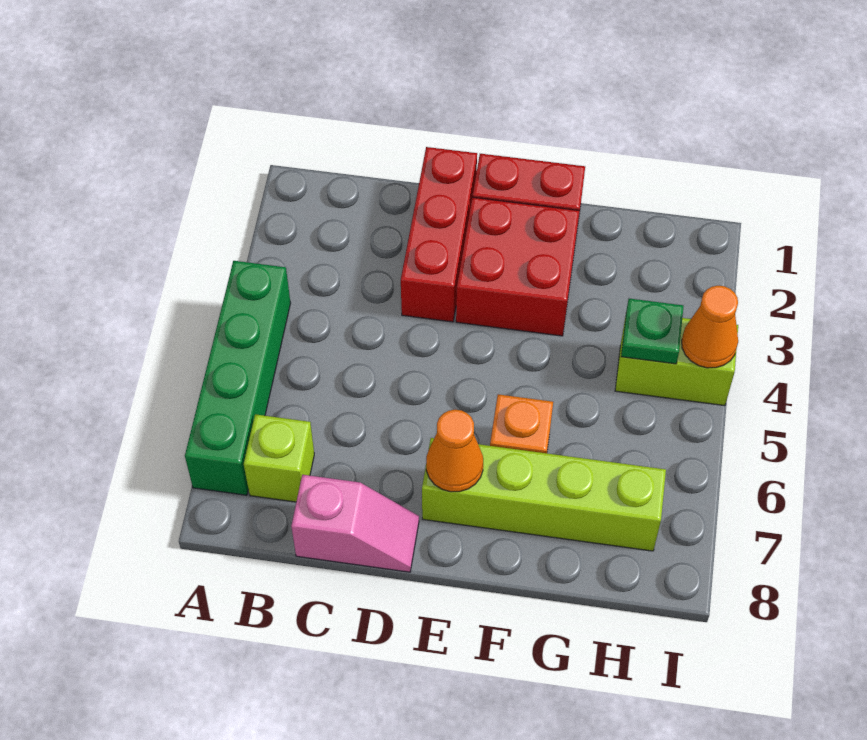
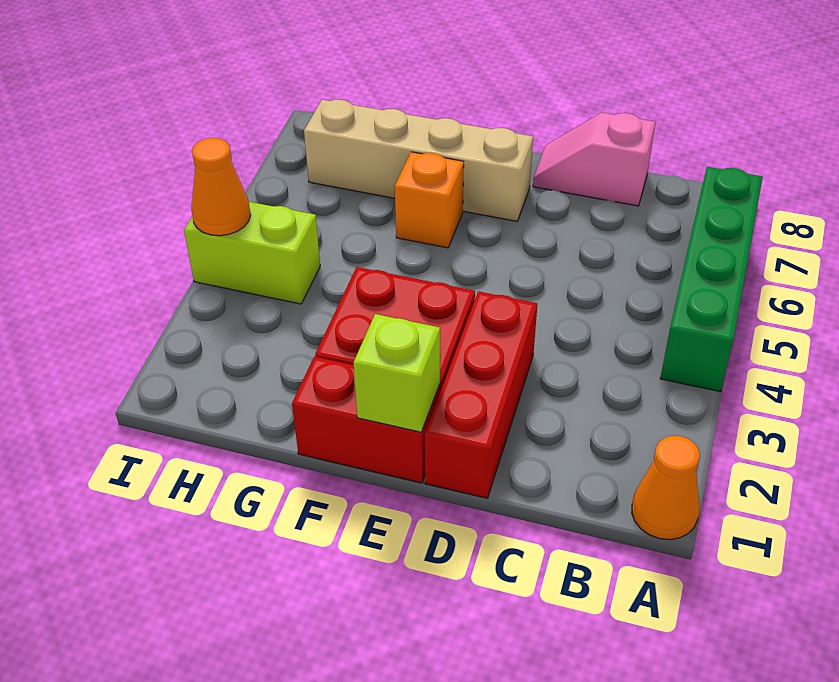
lime brick B7 level 1 -> lime brick E1 level 2
lime brick E7:H7 level 1 -> tan brick E7:H7 level 1
orange cone E7 level 2 -> orange cone A1 level 1
green plate H4 level 2 -> none

